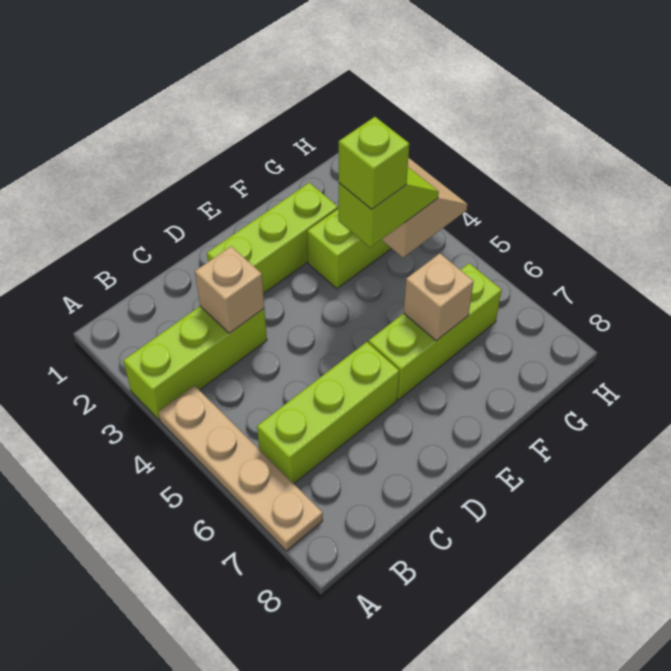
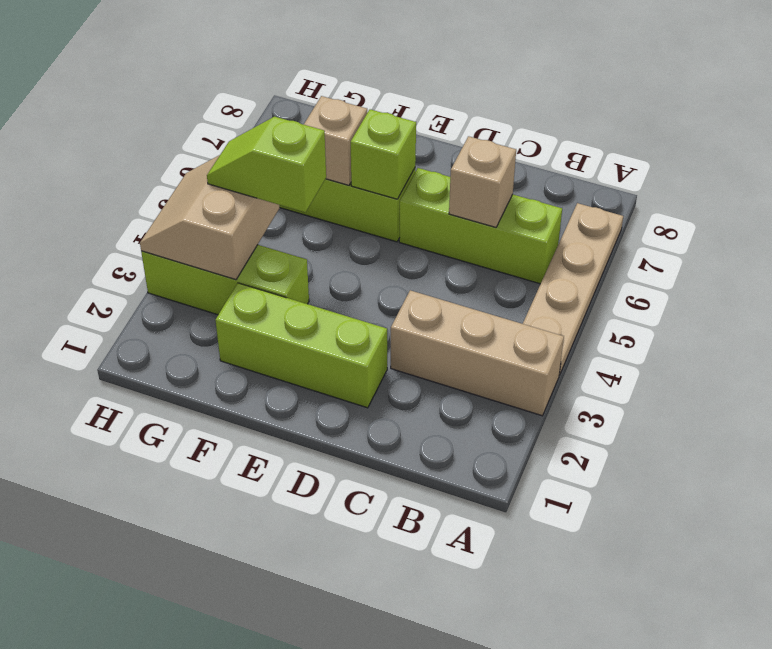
lime brick A3:C3 level 1 -> tan brick A3:C3 level 1
tan brick C3 level 2 -> tan brick C6 level 2
lime brick F4 level 4 -> lime brick E6 level 2

